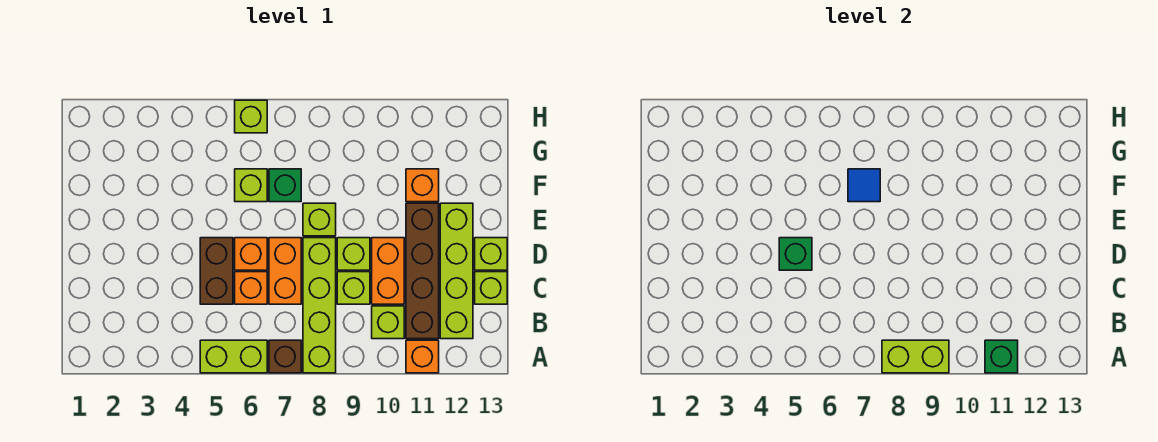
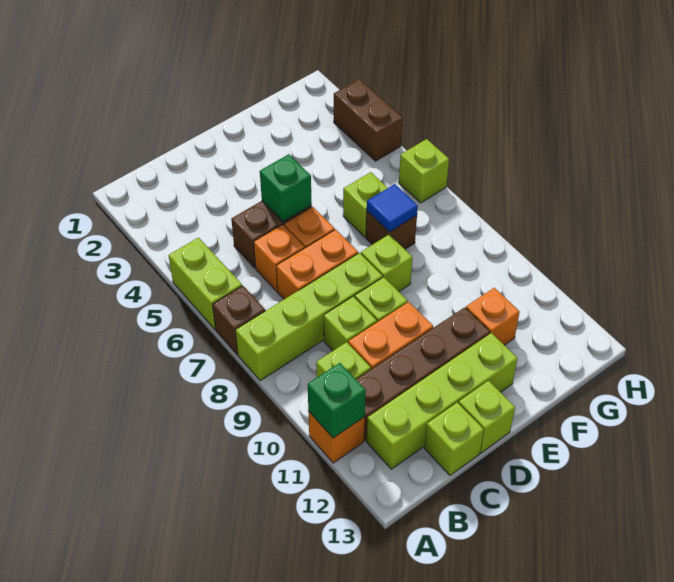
lime brick A8:A9 level 2 -> none
green brick F7 level 1 -> brown brick F7 level 1
none -> brown brick H3:H4 level 1

